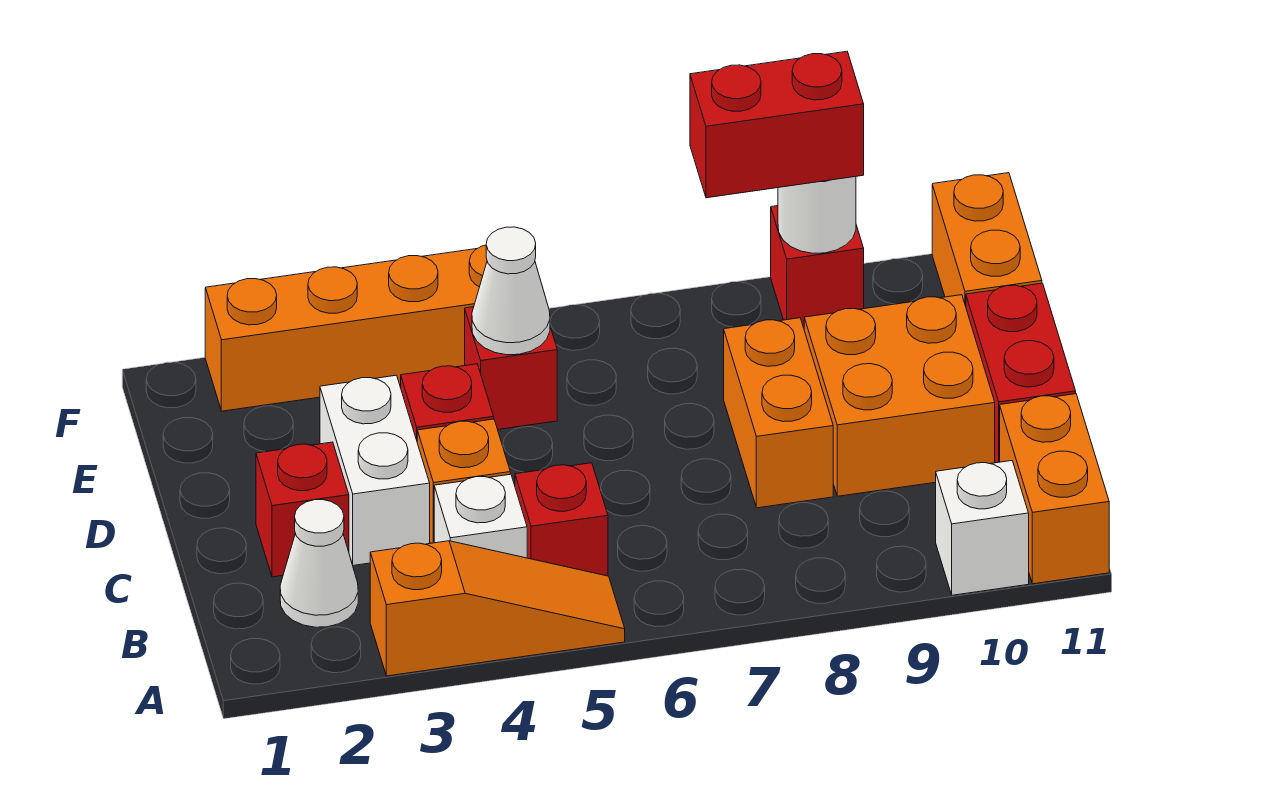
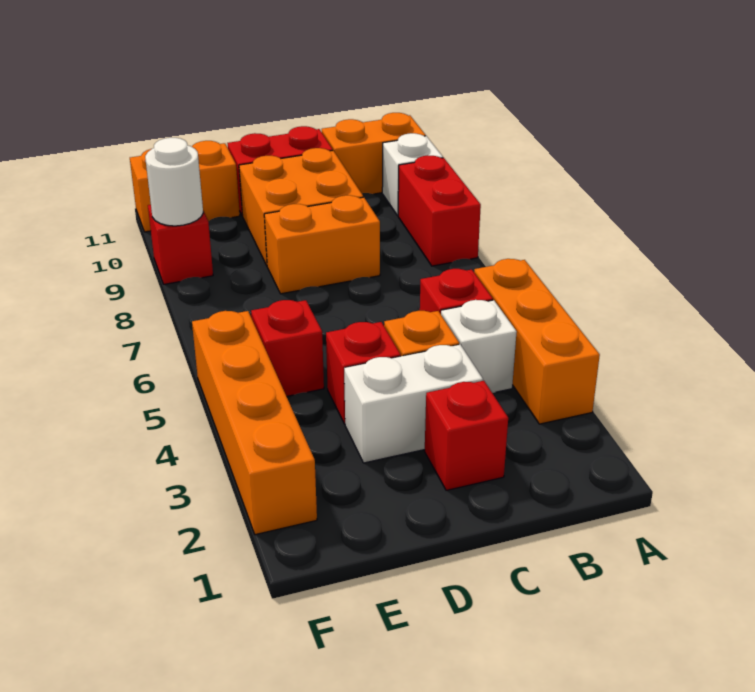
orange slope A3:A5 level 1 top 3 -> orange brick A3:A5 level 1
white cone B2 level 1 -> none
white cone E5 level 2 -> none
red brick F8:F9 level 3 -> red brick A8:A9 level 1

